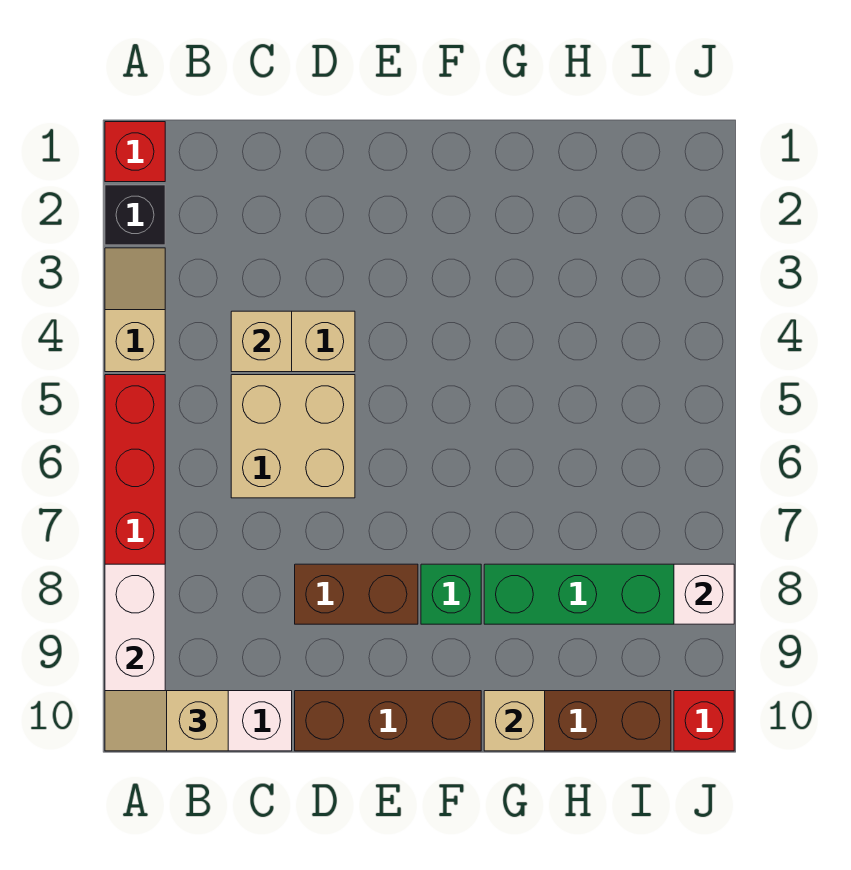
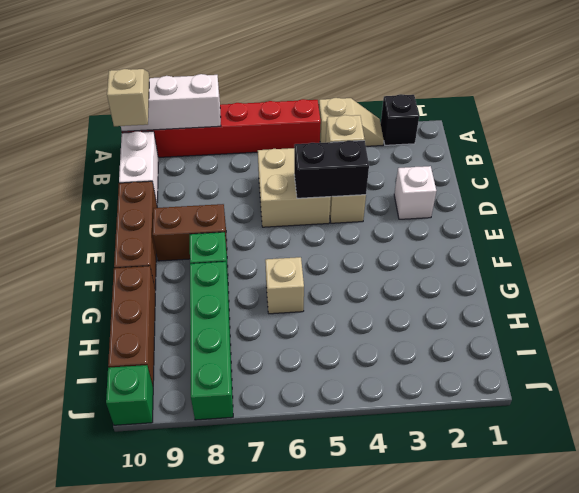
red brick A1 level 1 -> none
none -> black brick D4:D5 level 2
brown brick D8:E8 level 1 -> brown brick E8:E9 level 1
tan brick G10 level 2 -> tan brick G6 level 1
white brick J8 level 2 -> white brick D2 level 1
red brick J10 level 1 -> green brick J10 level 1

